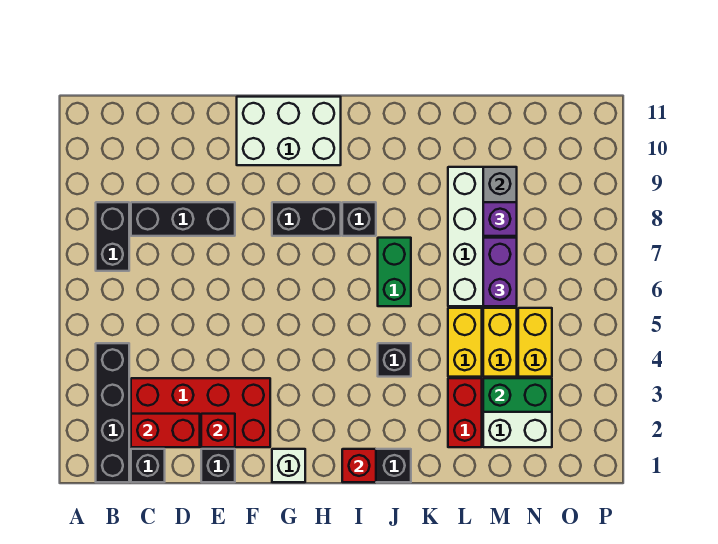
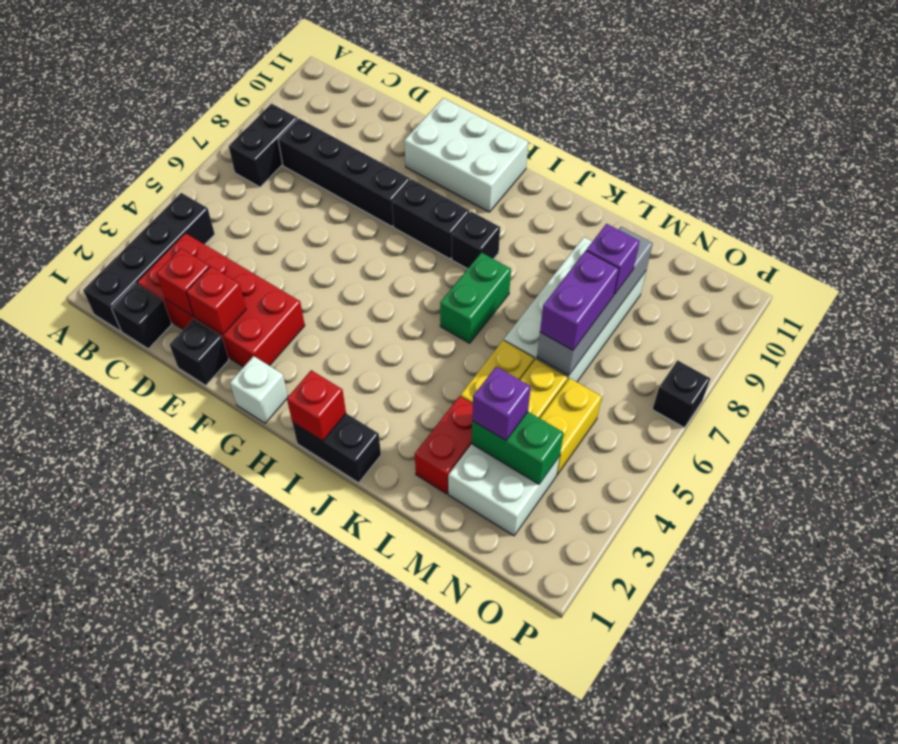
red brick C2:D2 level 2 -> red brick D2 level 2
black brick C8:E8 level 1 -> black brick C8:F8 level 1
black brick J4 level 1 -> black brick P7 level 1
none -> purple brick M3 level 3

